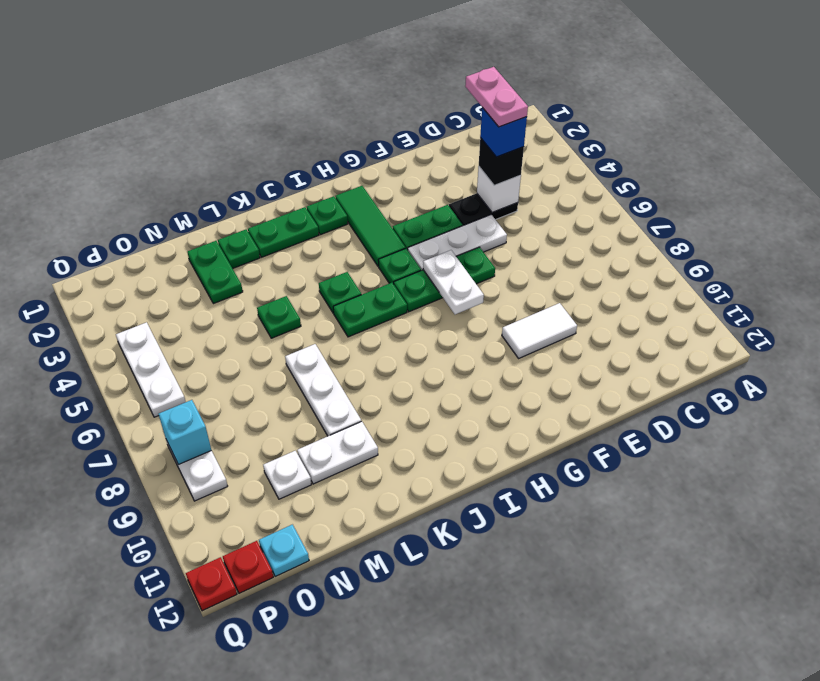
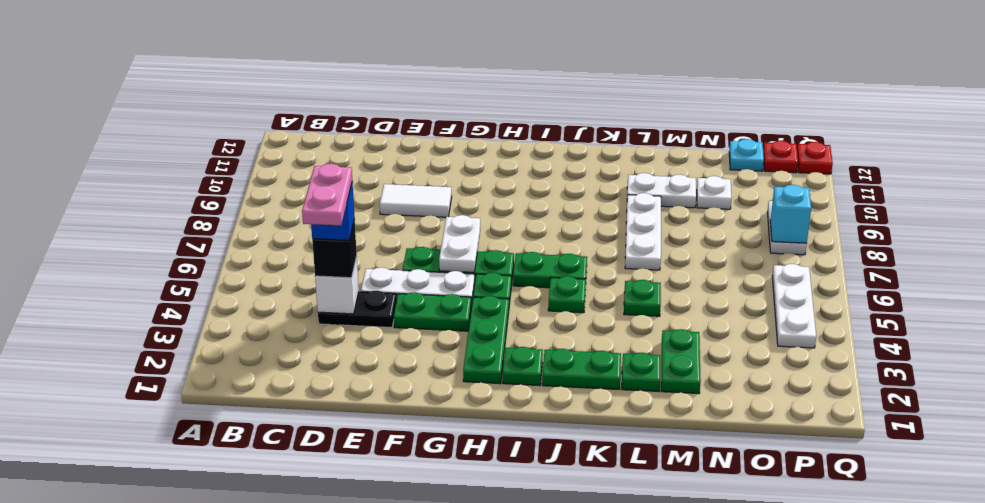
green tile H2:H4 level 1 -> green plate H2:H4 level 1

